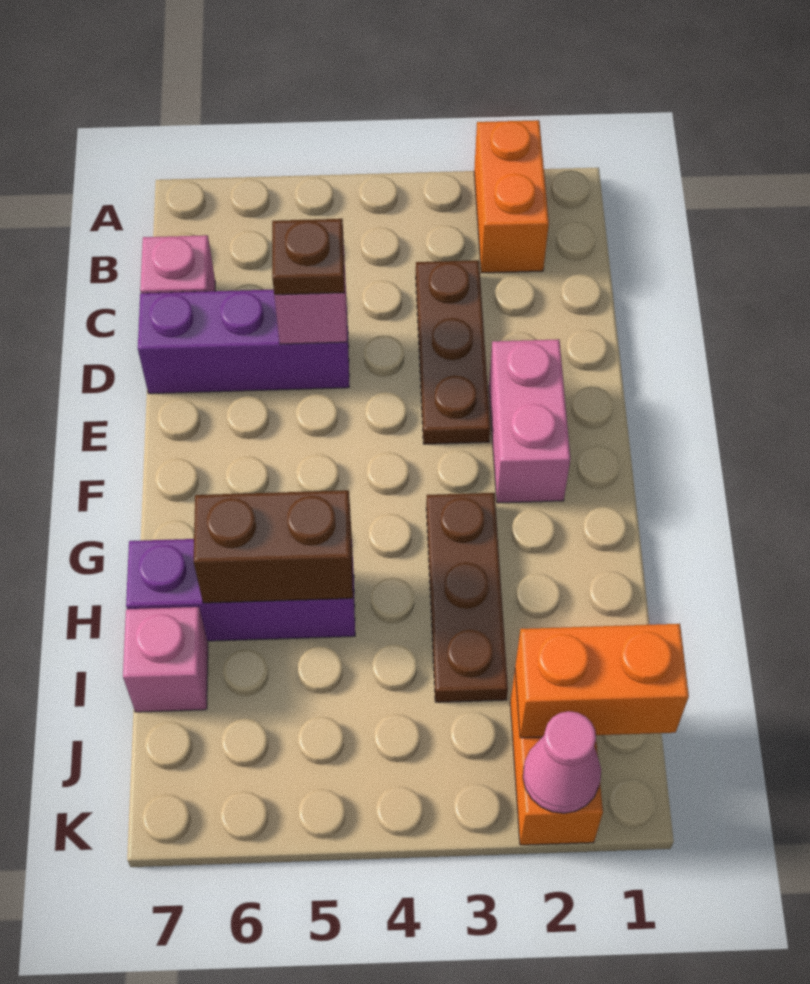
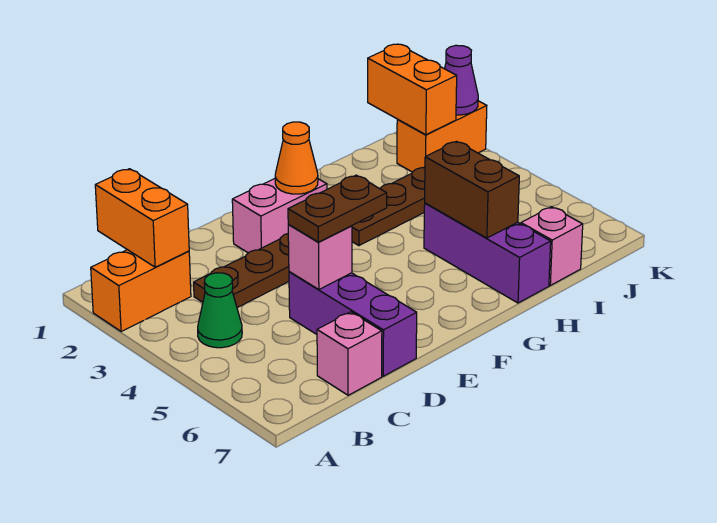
none -> orange brick B1:B2 level 2
none -> green cone B4 level 1
brown plate D5 level 3 -> brown plate D5:E5 level 3
none -> orange cone F2 level 2
pink cone K2 level 2 -> purple cone K2 level 2

